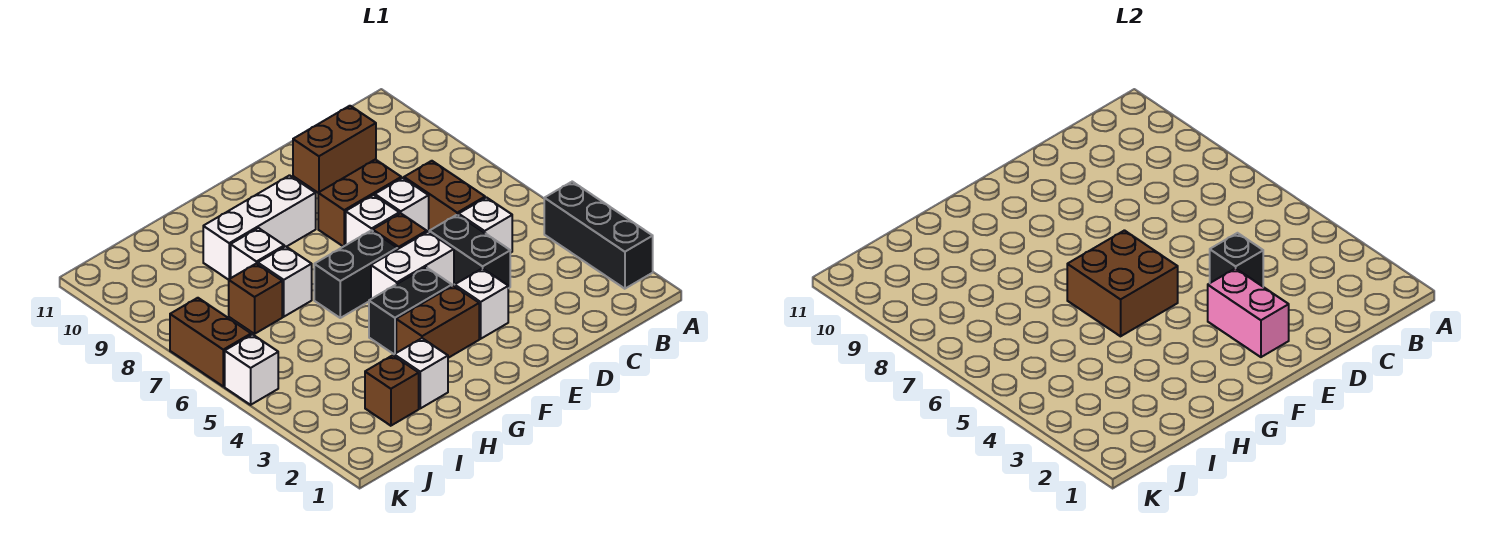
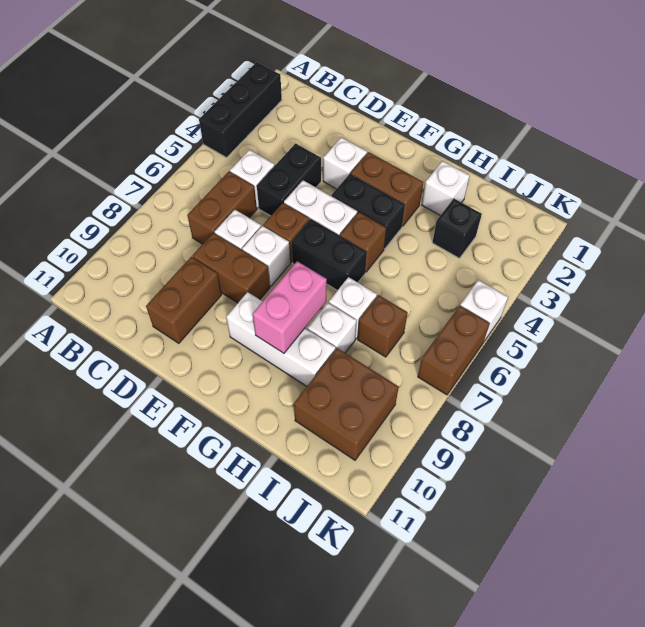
brown brick C10:D10 level 1 -> brown brick D9:D10 level 1
black brick D4 level 2 -> black brick I3 level 1
pink brick E2:E3 level 2 -> pink brick G8:G9 level 2
brown brick F5:G6 level 2 -> brown brick I9:J10 level 1
brown brick I2 level 1 -> brown brick G5 level 1

